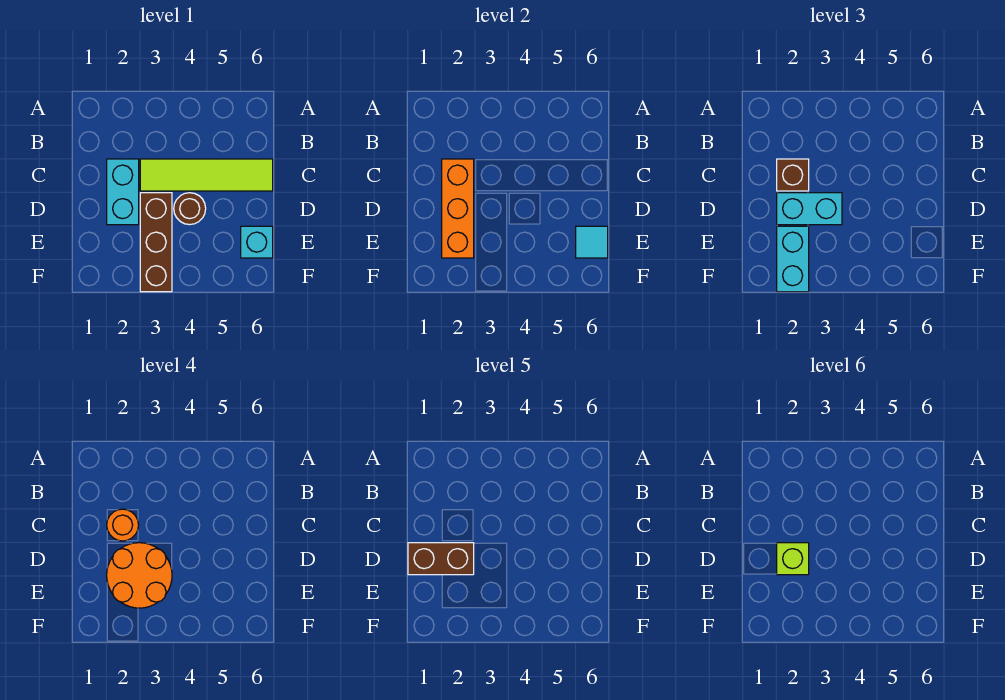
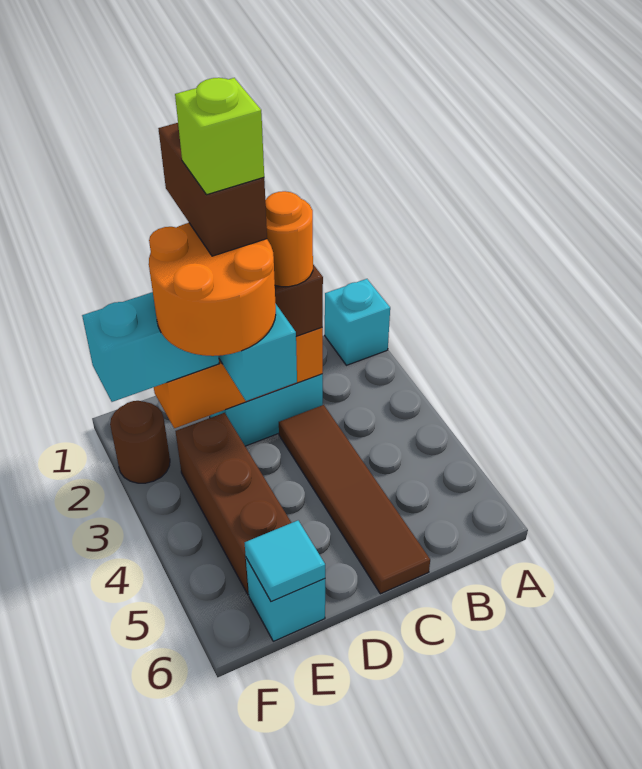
none -> cyan brick A1 level 1
lime tile C3:C6 level 1 -> brown tile C3:C6 level 1
brown brick D3:F3 level 1 -> brown brick E3:E5 level 1
brown round brick D4 level 1 -> brown round brick F2 level 1

